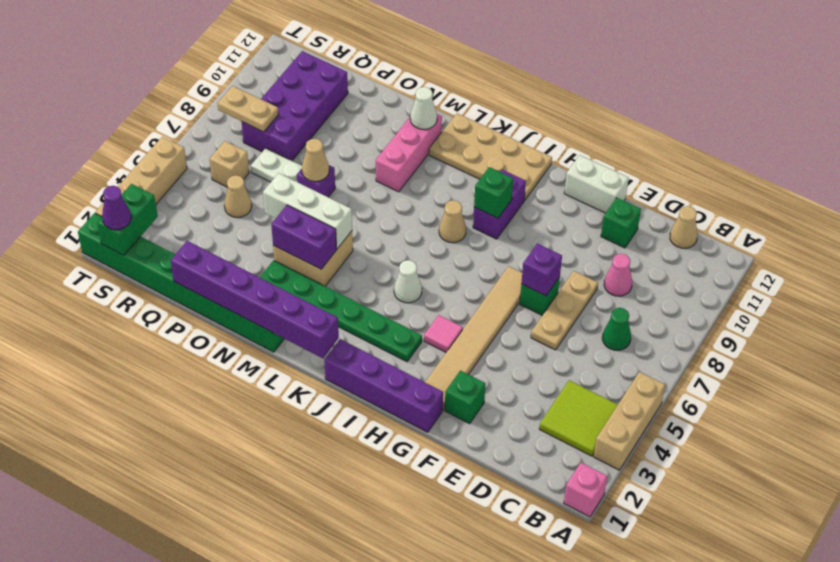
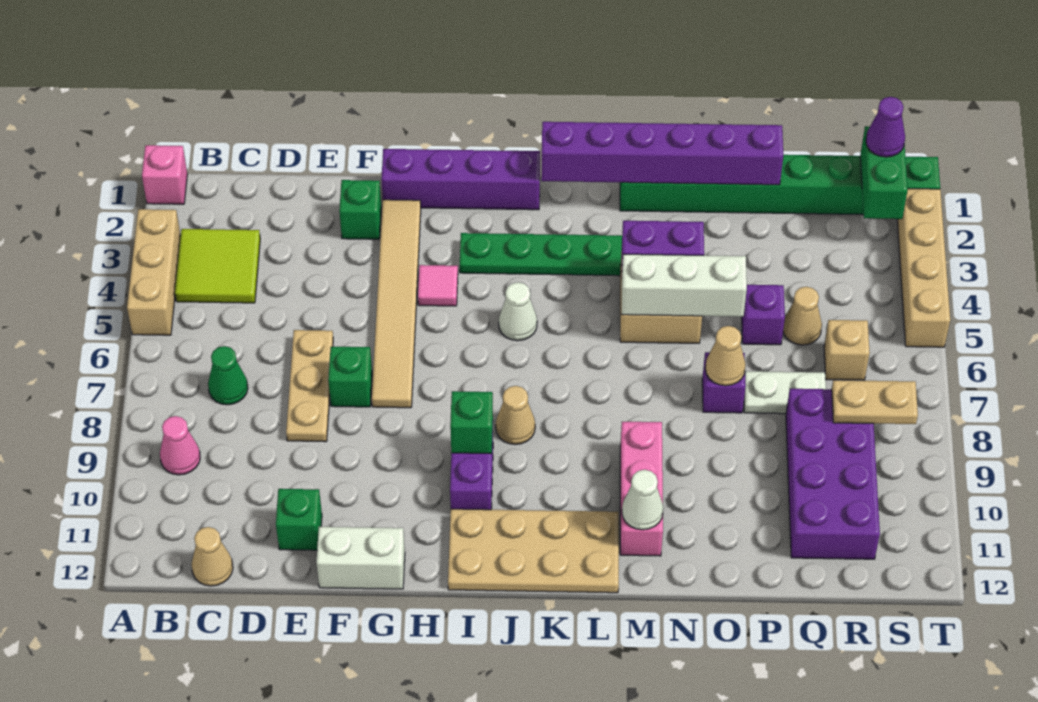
pink cone D9 level 1 -> pink cone B9 level 1
purple brick F7 level 2 -> purple brick P5 level 1

